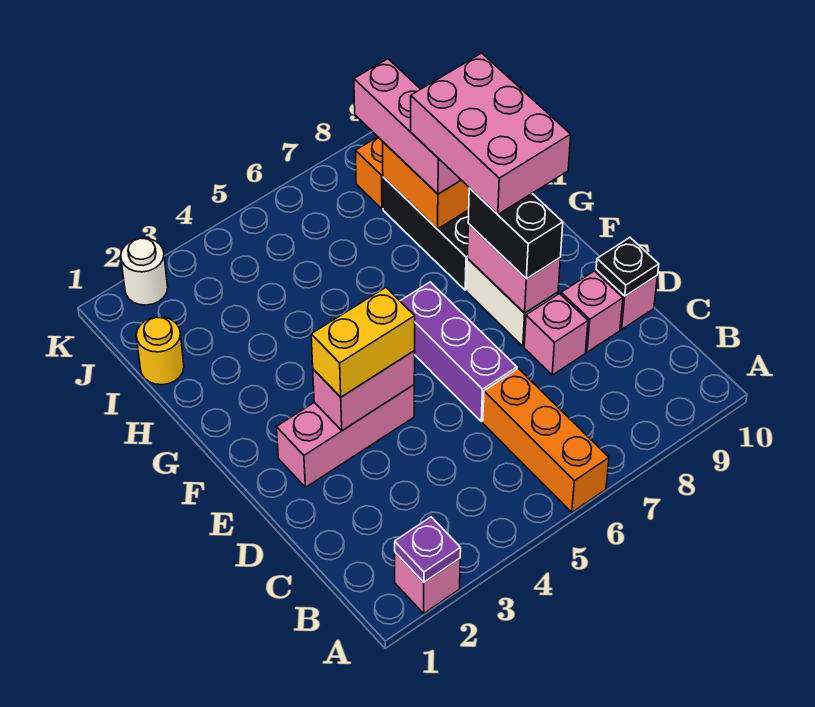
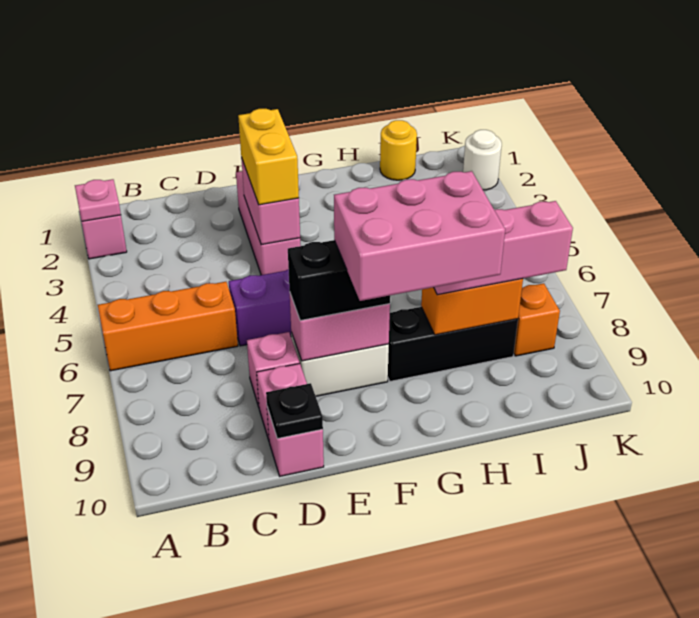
purple plate A2 level 2 -> pink plate A2 level 2

